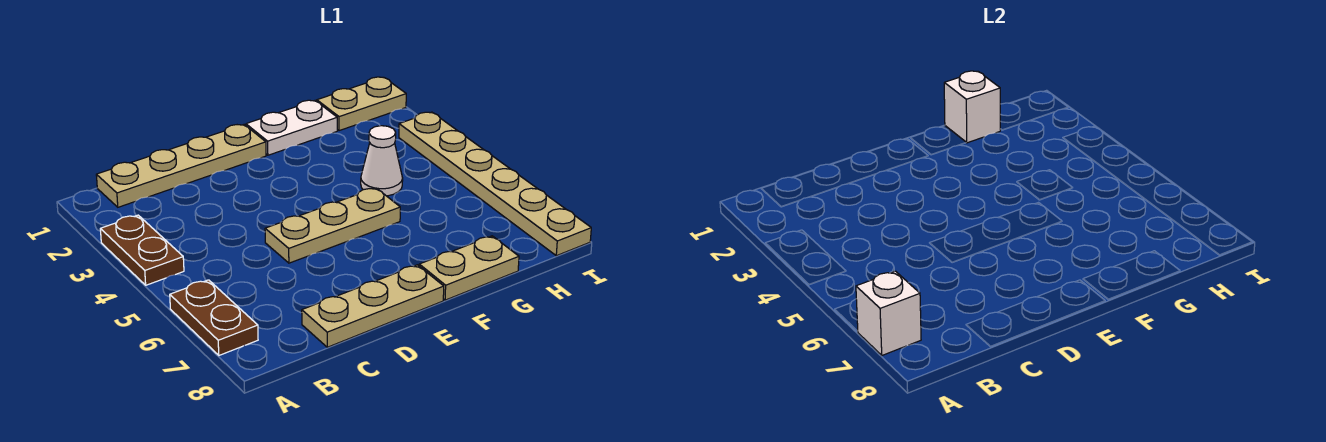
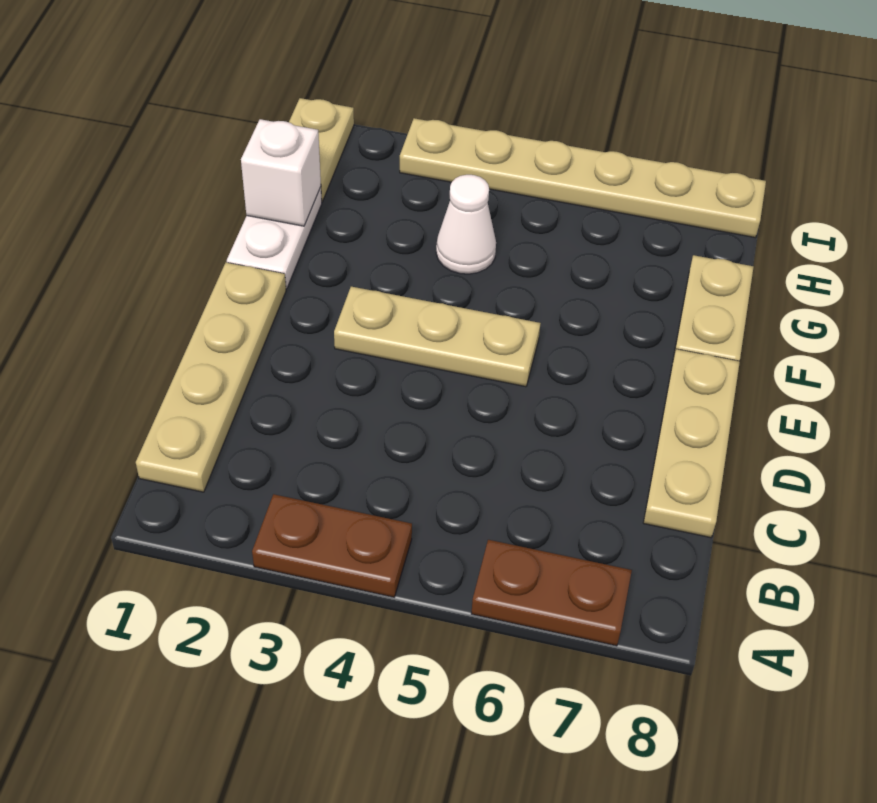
white brick A7 level 2 -> none
tan plate D5:F5 level 1 -> tan plate E3:E5 level 1

